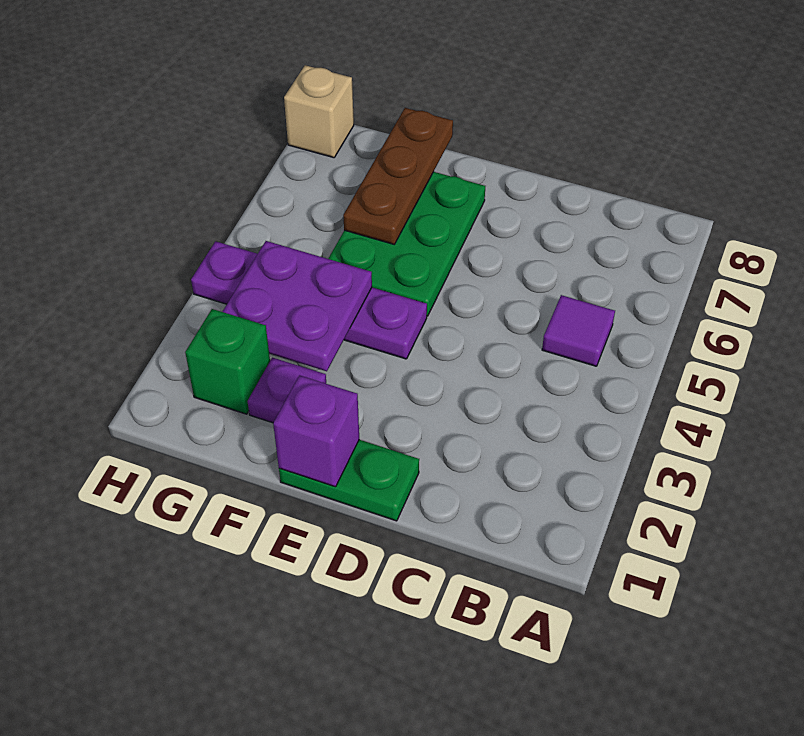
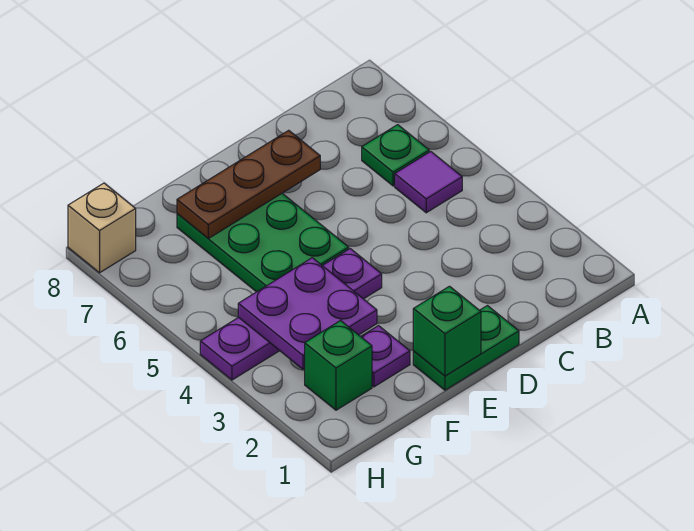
none -> green plate B6 level 1
purple brick E1 level 2 -> green brick E1 level 2
brown plate F6:F8 level 2 -> brown plate D7:F7 level 2

